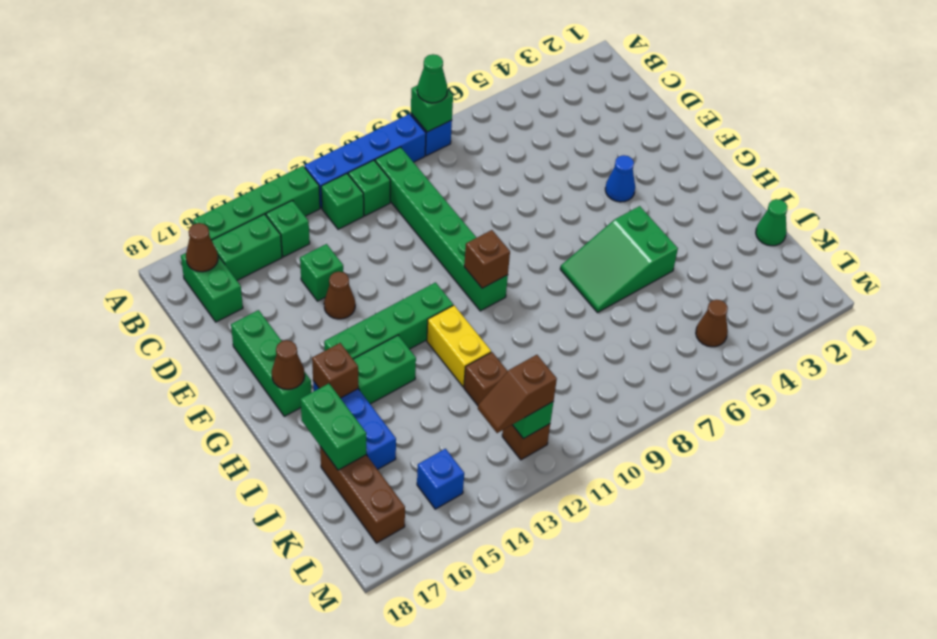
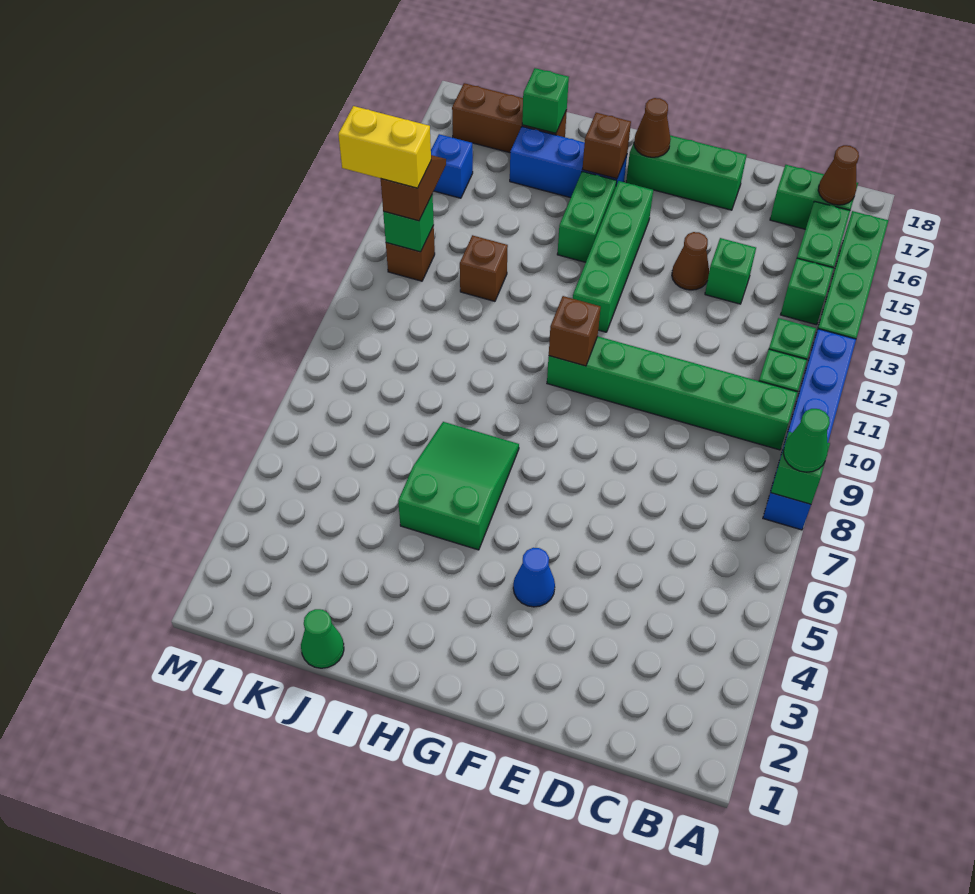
yellow brick H12:I12 level 1 -> yellow brick L12:M12 level 4
green brick I17:J17 level 2 -> green brick J17 level 2
brown cone L5 level 1 -> none

